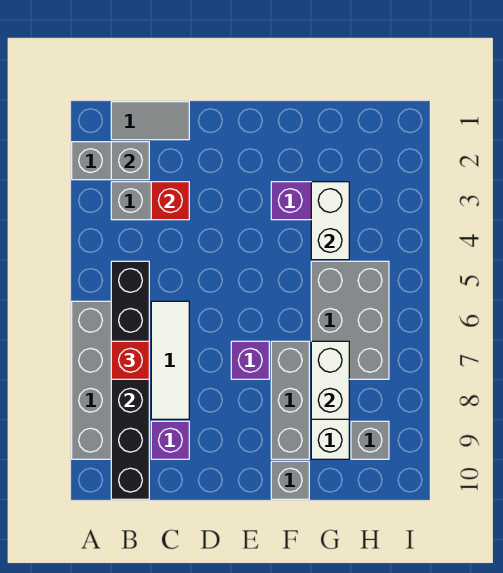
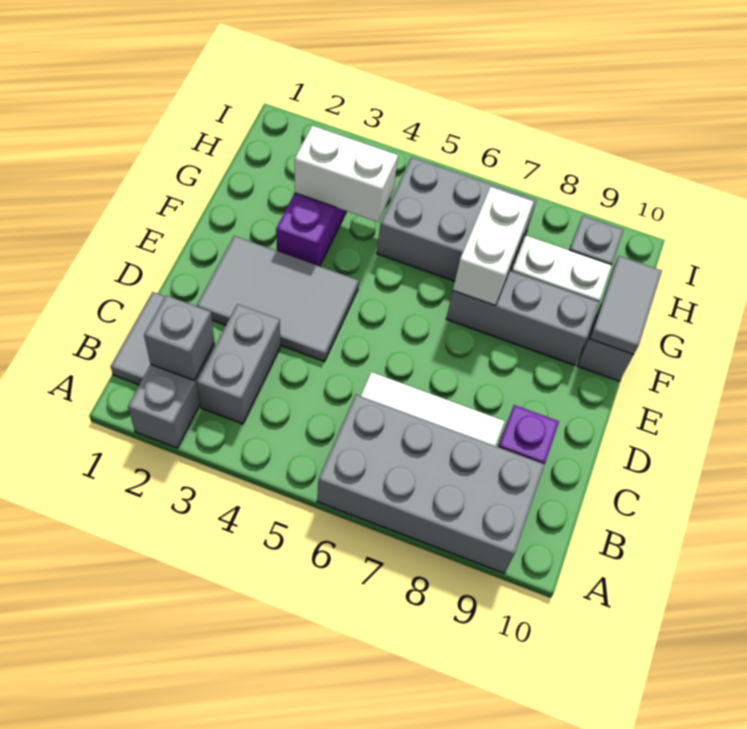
black brick B5:B10 level 2 -> none
red brick B7 level 3 -> none
red brick C3 level 2 -> none
none -> grey tile D2:E4 level 1
purple brick E7 level 1 -> none
none -> grey tile F10:G10 level 2
white brick G7:G8 level 2 -> white brick F7:G7 level 2

